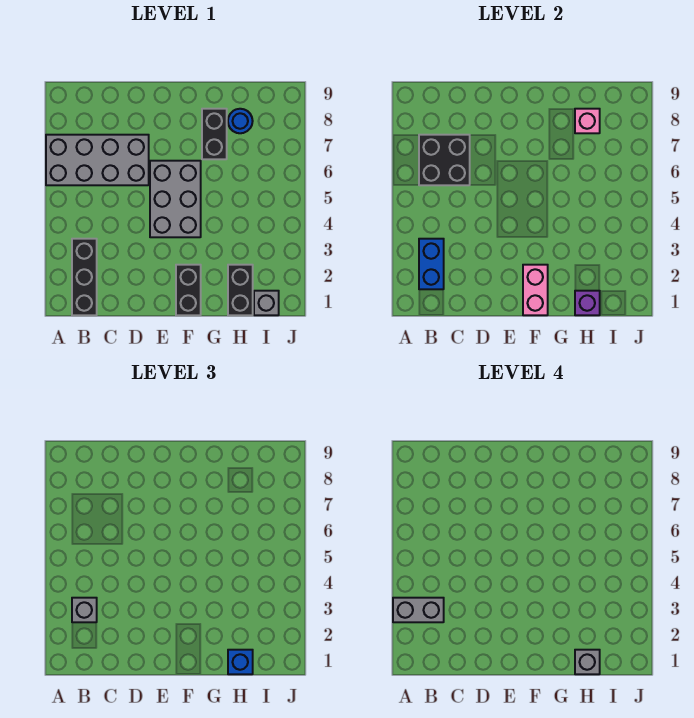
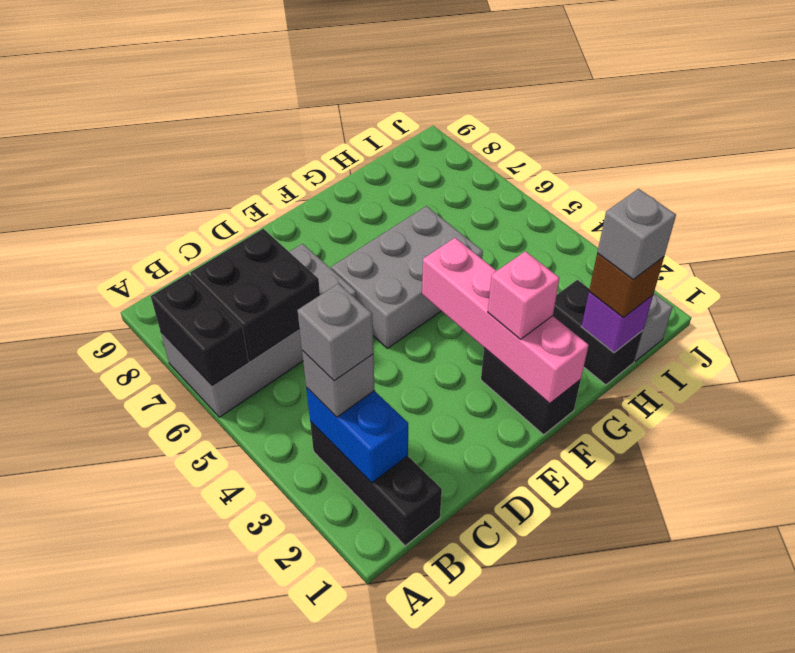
grey brick A3:B3 level 4 -> grey brick B3 level 4
grey brick E4:F6 level 1 -> grey brick E5:G6 level 1
pink brick F1:F2 level 2 -> pink brick F1:F4 level 2
black brick G7:G8 level 1 -> black brick A6:A7 level 2
blue brick H1 level 3 -> brown brick H1 level 3
blue round brick H8 level 1 -> none
pink brick H8 level 2 -> pink brick F2 level 3

